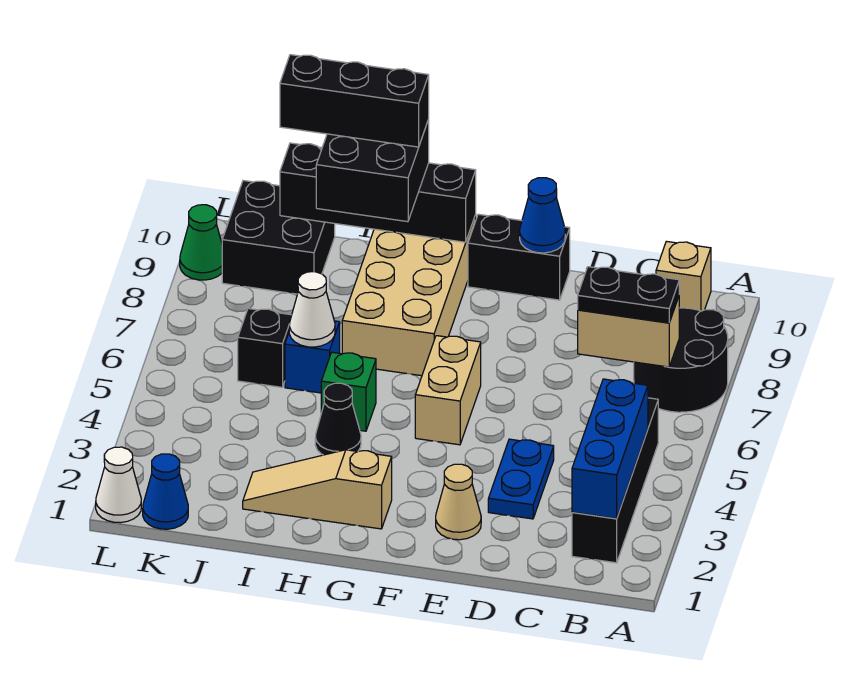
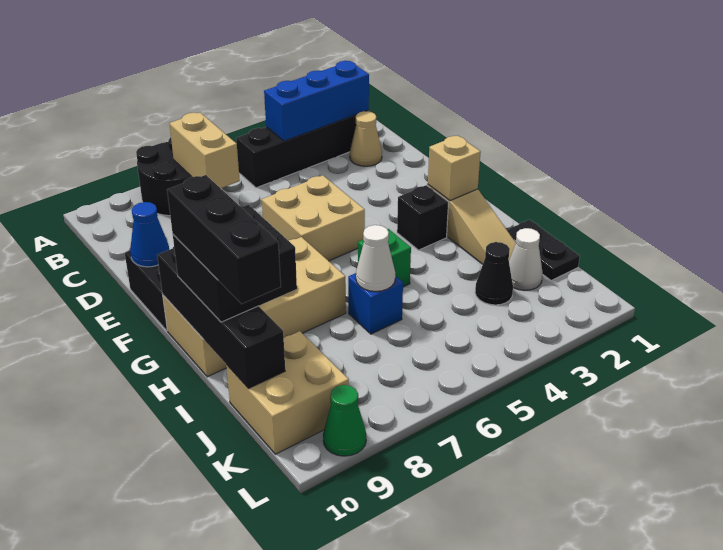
black plate B7:C7 level 3 -> black plate I1:J1 level 1
tan brick B10 level 1 -> tan brick G2 level 2
blue plate D3:D4 level 1 -> none
tan cone E2 level 1 -> tan cone C2 level 1
tan brick F5:F6 level 1 -> tan brick E5:F6 level 1
black cone H4 level 1 -> black cone J3 level 1
black brick J6 level 1 -> black brick G3 level 1
black brick J9:K10 level 1 -> tan brick J9:K10 level 1
blue cone K1 level 1 -> none
white cone L1 level 1 -> white cone J2 level 1

